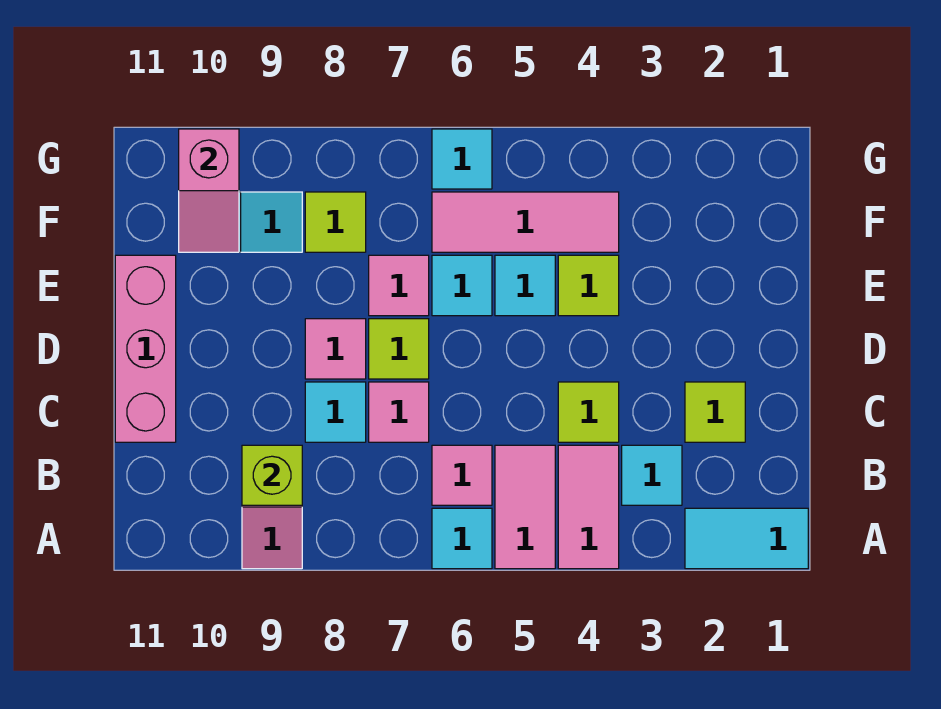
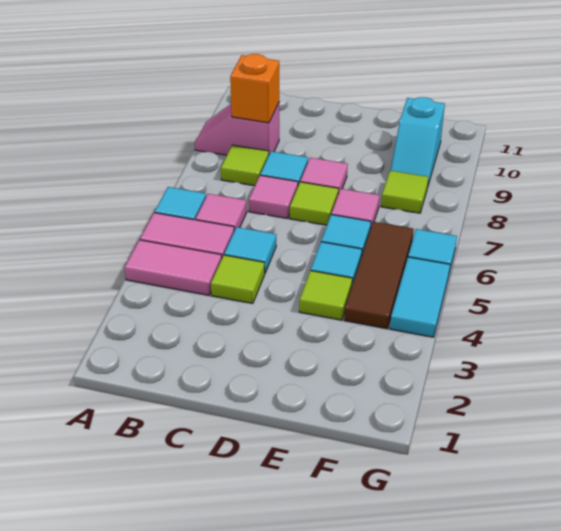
cyan tile A1:A2 level 1 -> cyan tile G4:G5 level 1
cyan tile B3 level 1 -> cyan tile C5 level 1
lime brick B9 level 2 -> orange brick B9 level 2
lime tile C2 level 1 -> lime tile B8 level 1
pink brick C11:E11 level 1 -> none
pink tile F4:F6 level 1 -> brown tile F4:F6 level 1
pink slope F10:G10 level 2 top G -> none

